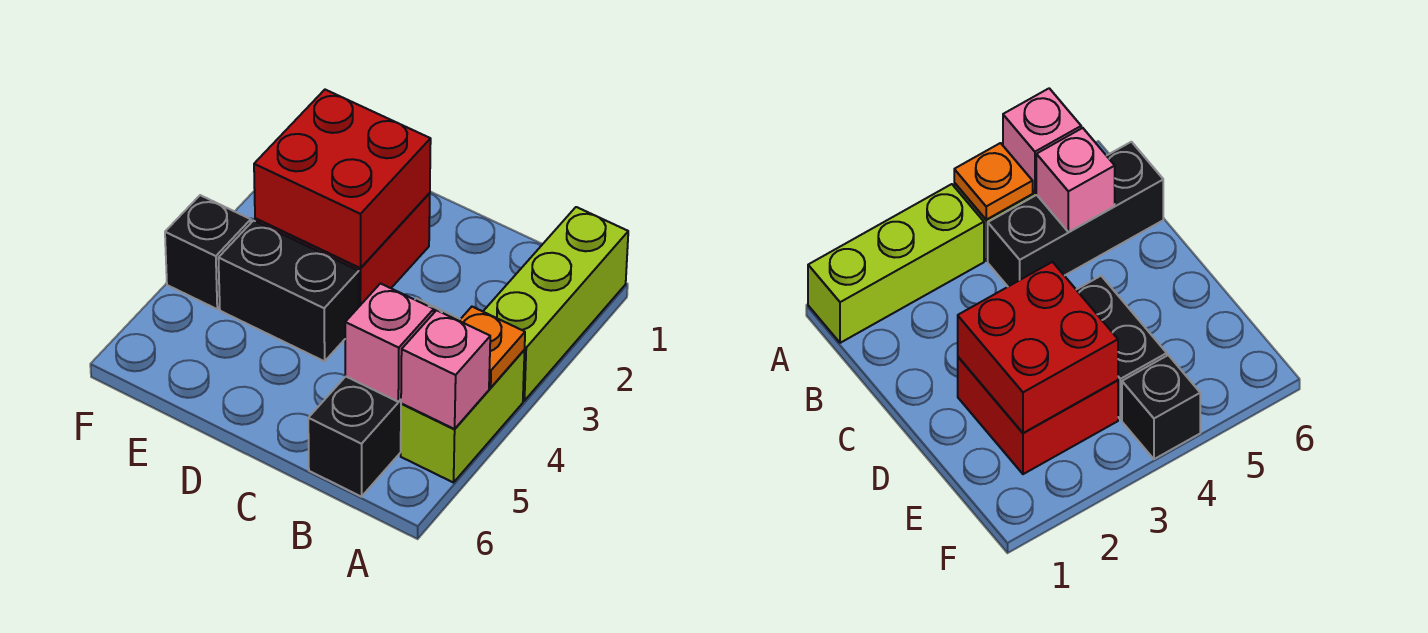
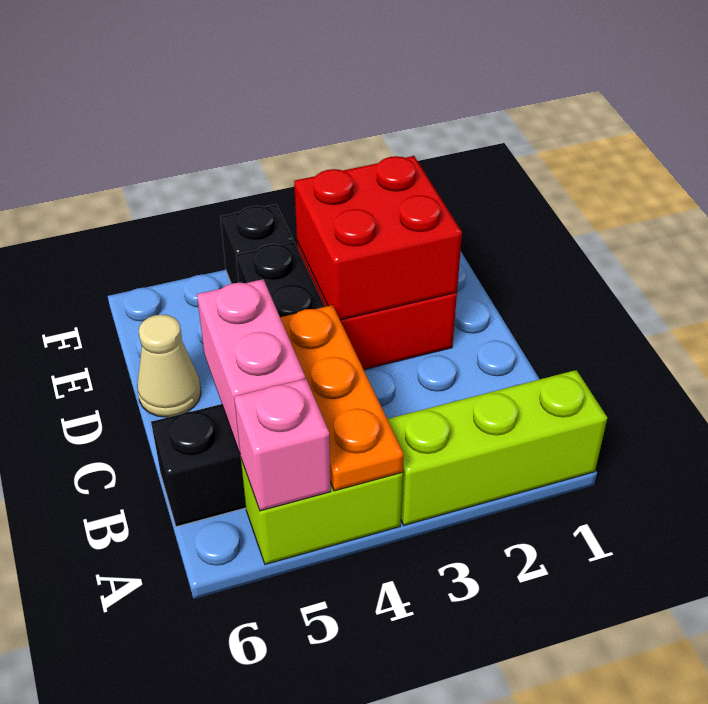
orange plate A4 level 2 -> orange plate A4:C4 level 2
pink brick B5 level 2 -> pink brick B5:C5 level 2
none -> tan cone D6 level 1

